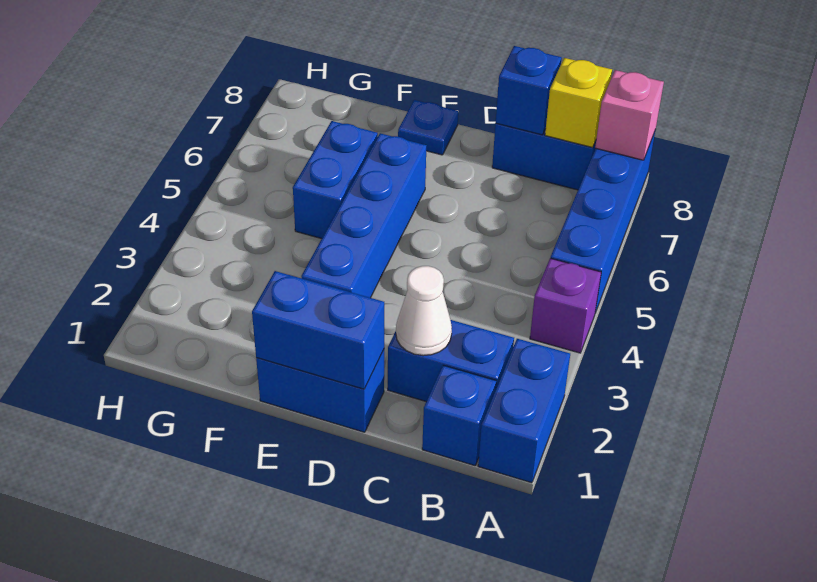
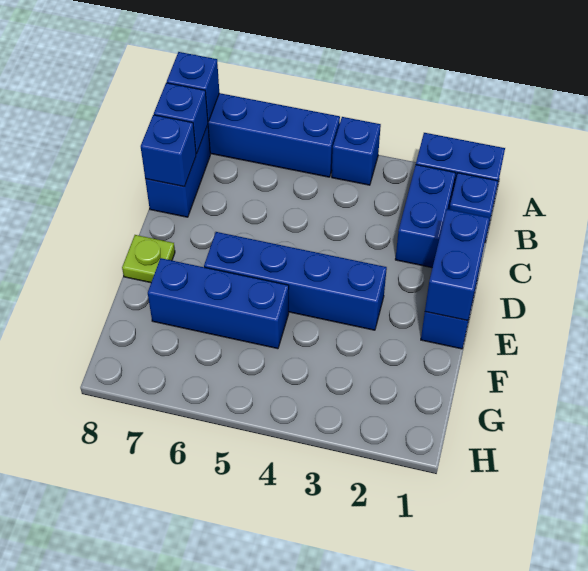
purple brick A4 level 1 -> blue brick A4 level 1
pink brick A8 level 2 -> blue brick A8 level 2
yellow brick B8 level 2 -> blue brick B8 level 2
white cone C2 level 2 -> none
blue plate E8 level 1 -> lime plate E8 level 1
blue brick F5:F6 level 1 -> blue brick F5:F7 level 1

